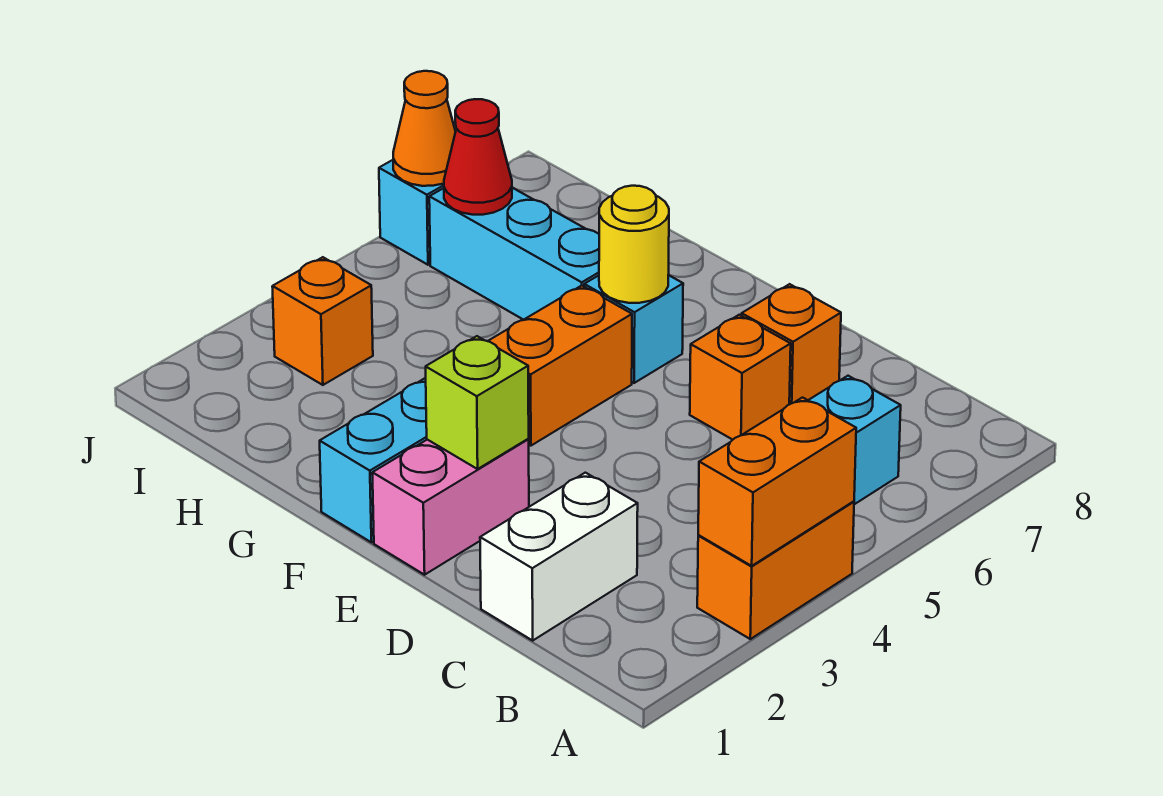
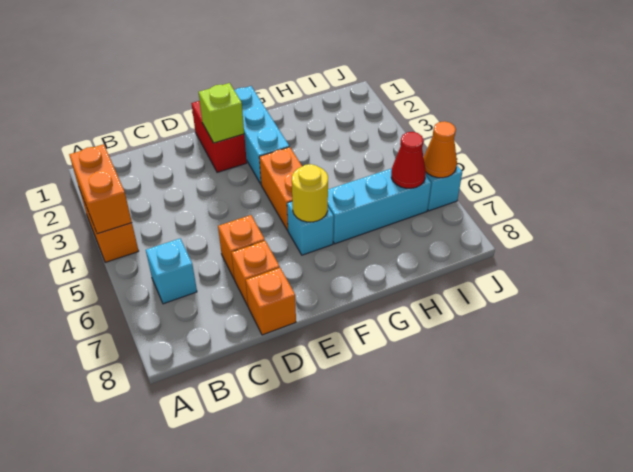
white brick C1:C2 level 1 -> none
pink brick E1:E2 level 1 -> red brick E1:E2 level 1
orange brick I3 level 1 -> orange brick D8 level 1

